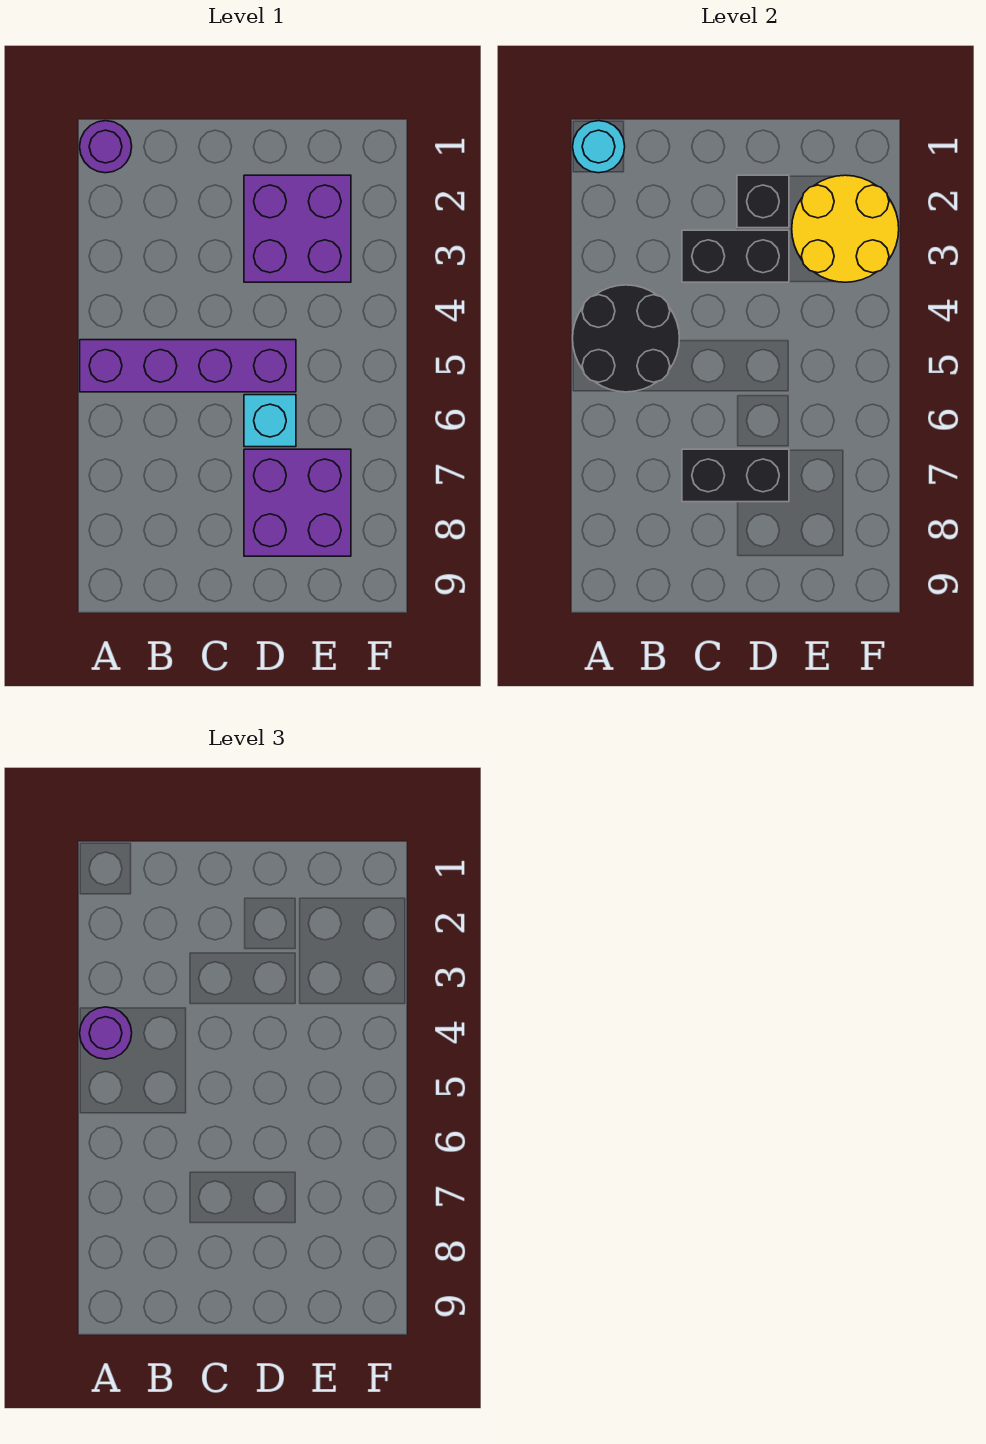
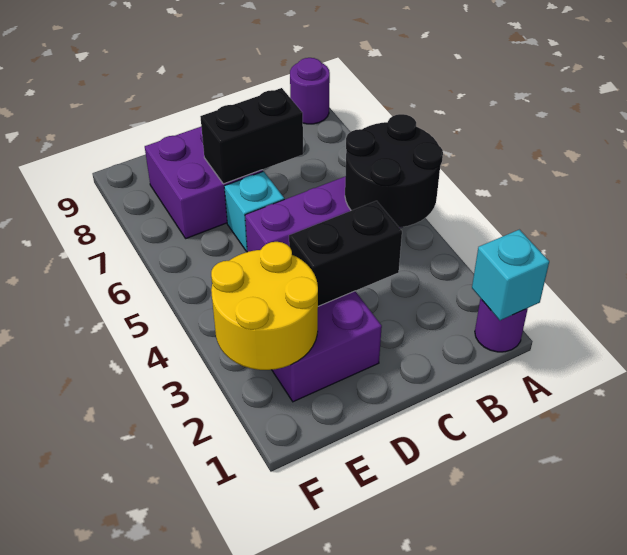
cyan round brick A1 level 2 -> cyan brick A1 level 2
purple round brick A4 level 3 -> purple round brick A9 level 1
black brick D2 level 2 -> none

